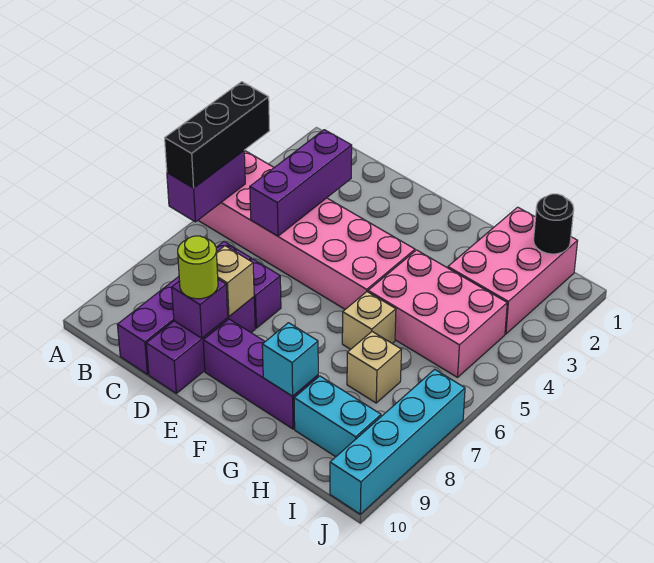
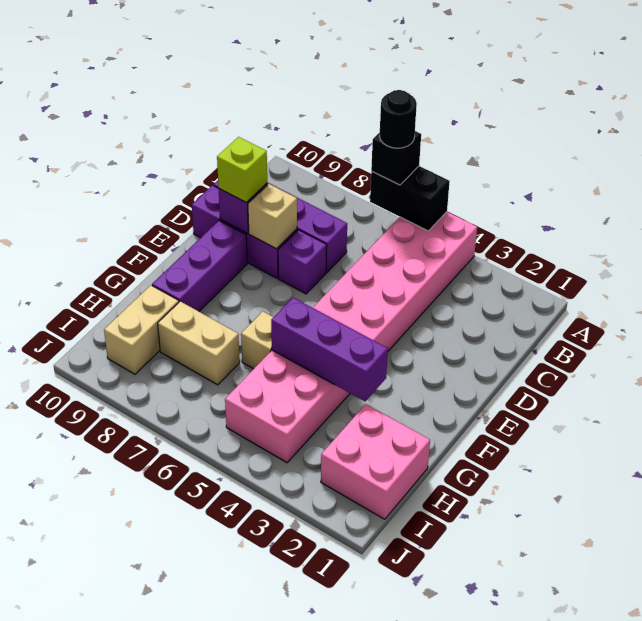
black brick A4:A6 level 3 -> black brick A6 level 3
purple brick A5:A6 level 2 -> black brick A5:A6 level 2
purple brick C3:C5 level 2 -> purple brick G3:G5 level 2
lime round brick D9 level 3 -> lime brick D9 level 3
cyan brick G9 level 2 -> none
pink brick H1:I3 level 1 -> pink brick H1:I2 level 1
tan brick H7 level 1 -> tan brick H7:H8 level 1
cyan brick H9:I9 level 1 -> tan brick H9:I9 level 1
black round brick I1 level 2 -> black round brick A6 level 4
cyan brick J7:J10 level 1 -> none

